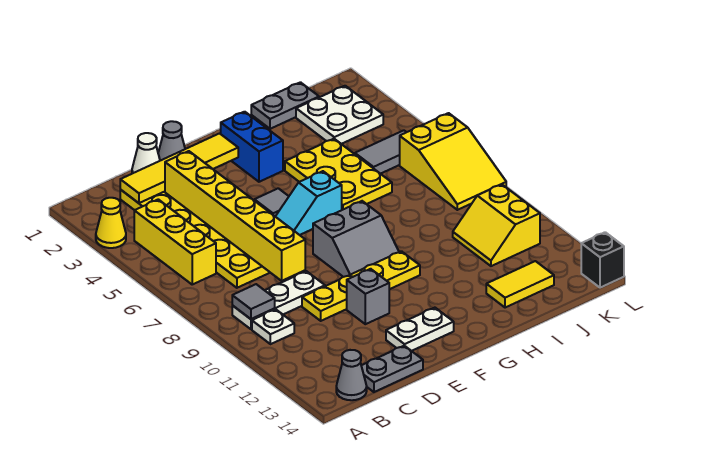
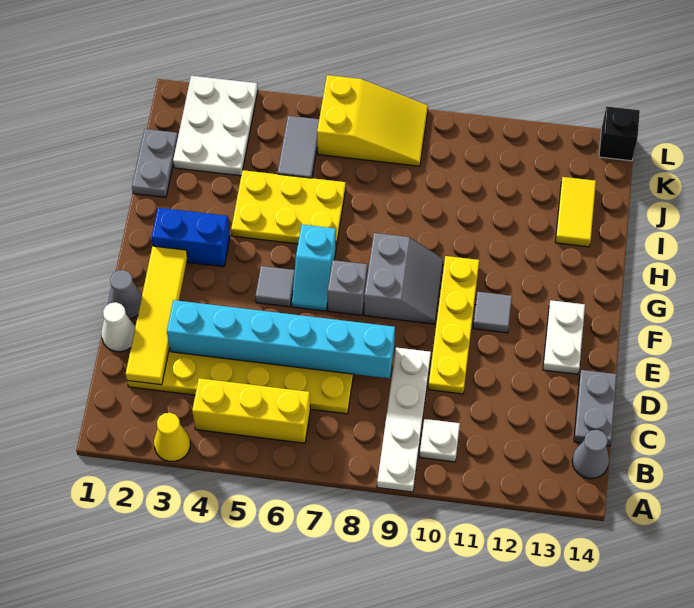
white plate B9:D9 level 1 -> white plate A9:D9 level 1
grey tile B9 level 2 -> grey tile F11 level 1
yellow brick D3:D8 level 2 -> cyan brick D3:D8 level 2
grey brick E11 level 1 -> grey brick F7 level 1
white plate J2:K3 level 1 -> white plate J2:L3 level 1
yellow slope J10:K11 level 1 top K -> none

